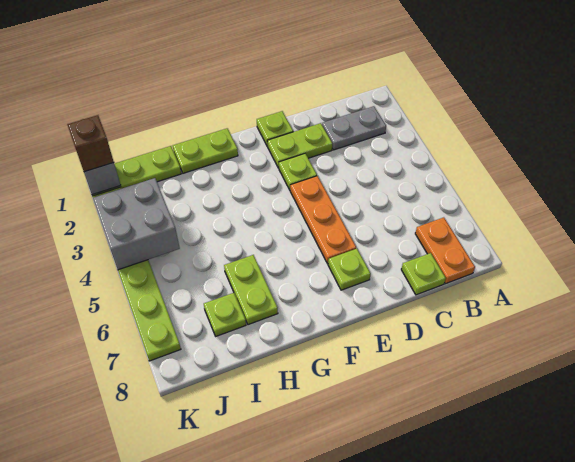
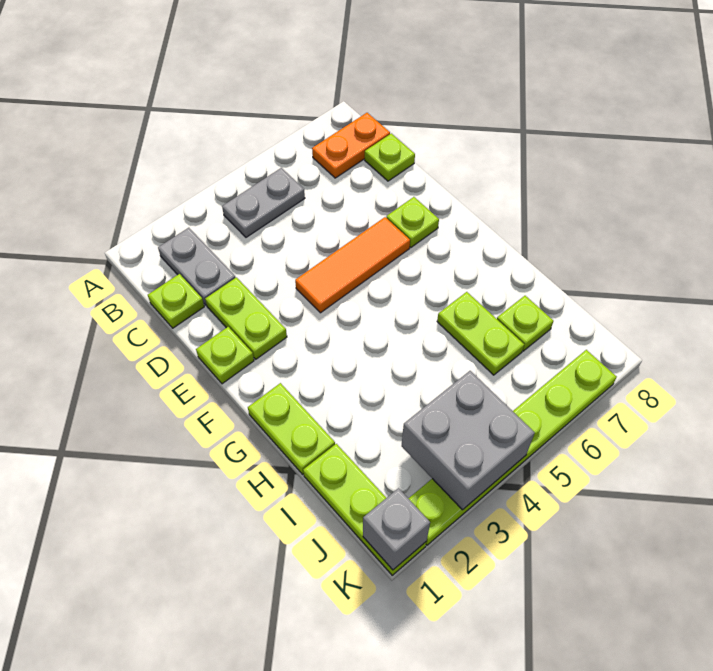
none -> grey plate B4:B5 level 1
lime plate E3 level 1 -> lime plate C1 level 1
orange plate E4:E6 level 1 -> orange tile E4:E6 level 1
lime plate H6:H7 level 1 -> lime plate H6:I6 level 1
brown brick K1 level 3 -> none

